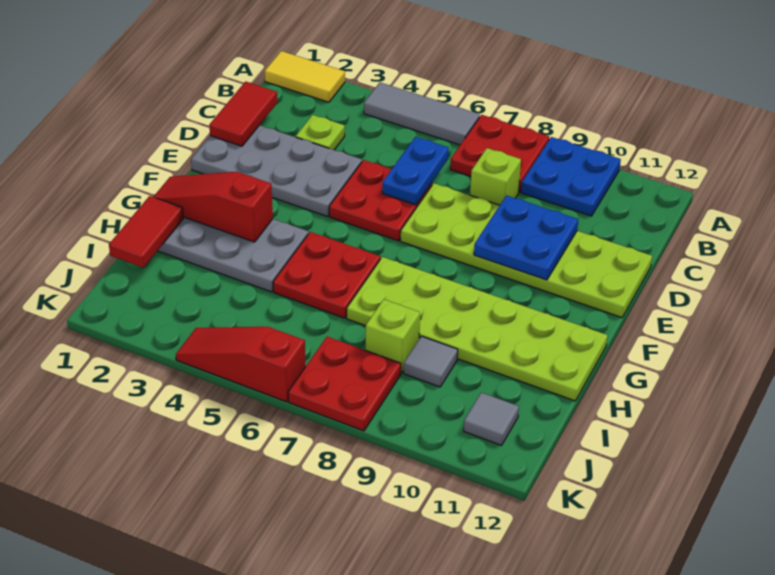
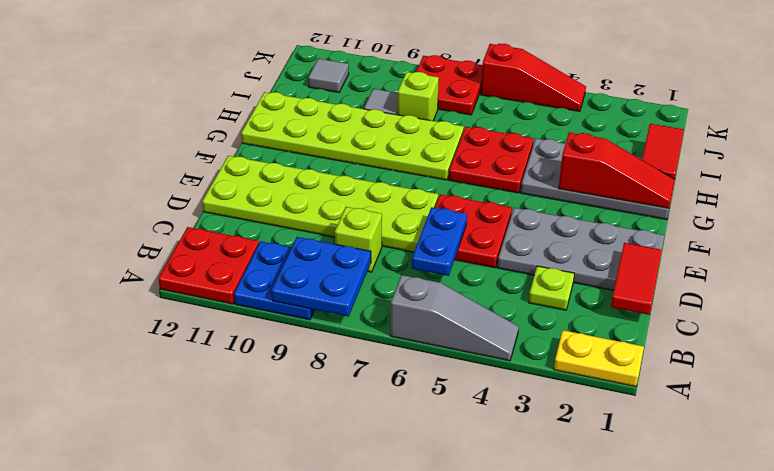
yellow tile A1:A2 level 1 -> yellow plate A1:A2 level 1
grey tile A4:A6 level 1 -> grey slope A4:A6 level 1 top 6
red plate A7:B8 level 1 -> red plate A11:B12 level 1
blue plate D9:E10 level 2 -> blue plate A8:B9 level 2

